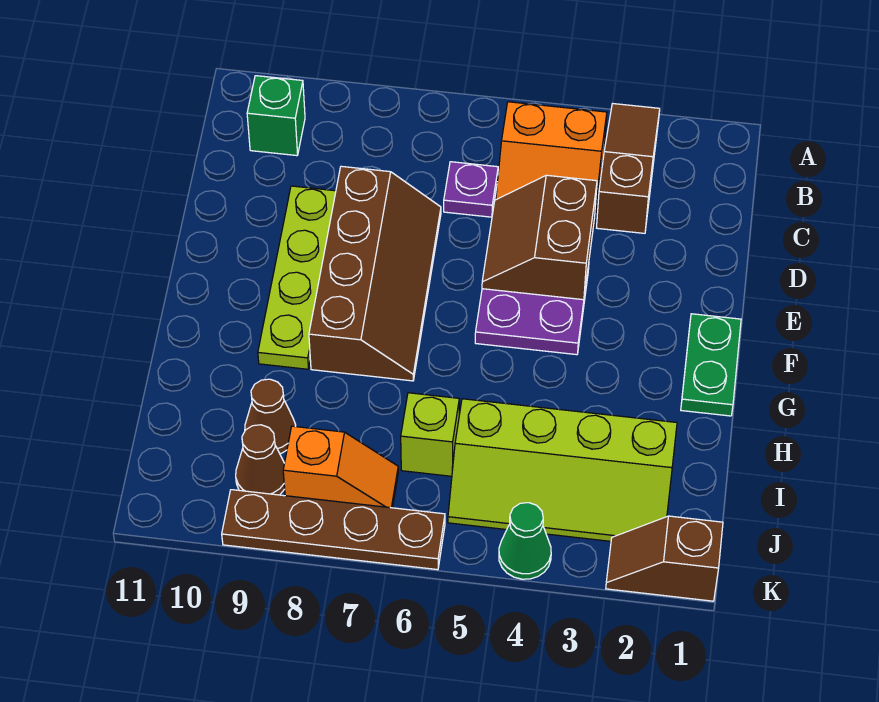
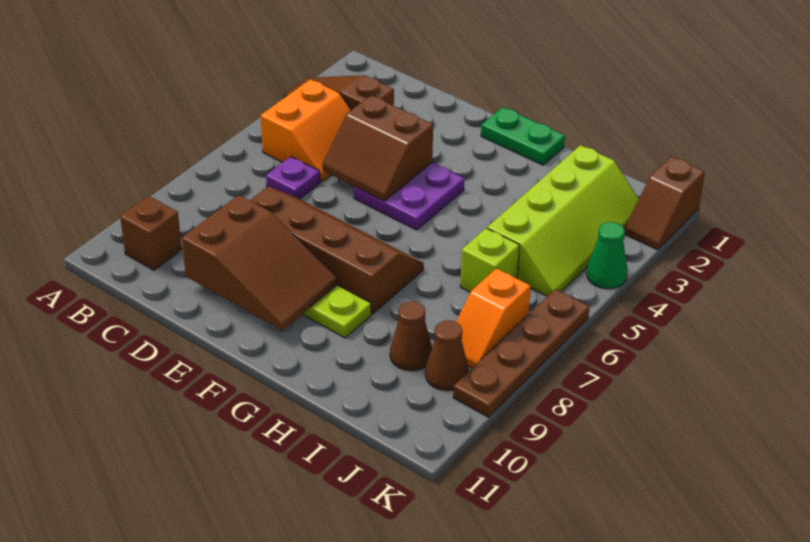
green brick B10 level 1 -> brown brick B10 level 1
none -> brown slope D9:F10 level 2 top D
orange slope J7:J8 level 1 top 8 -> orange slope J7:J8 level 1 top 7

